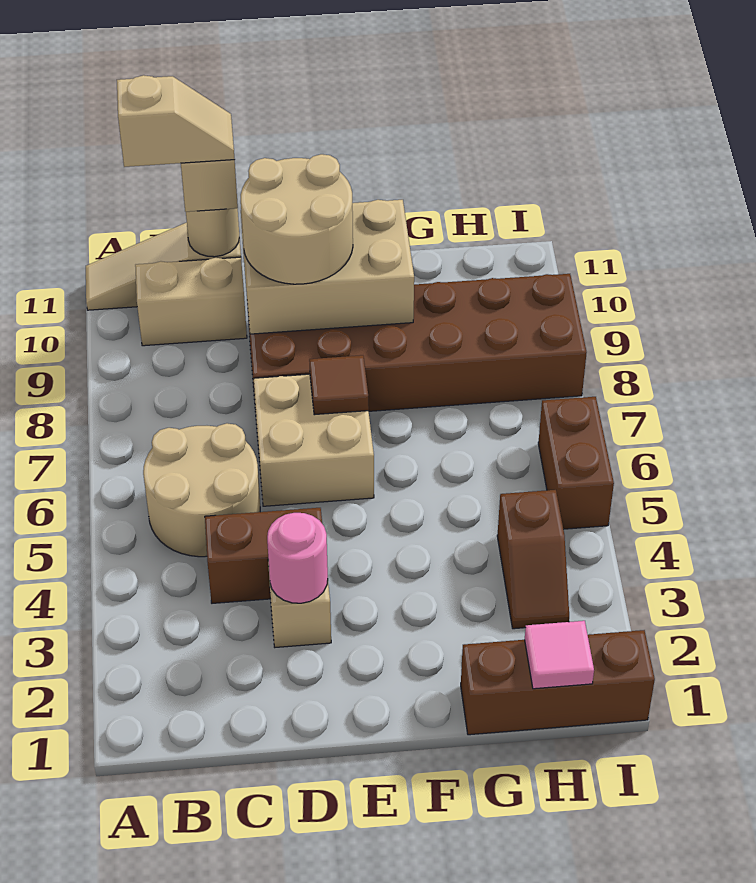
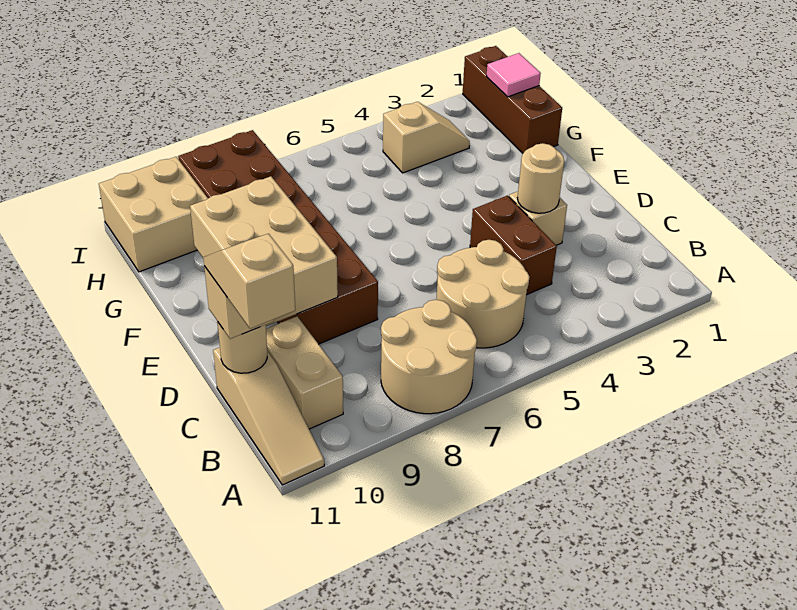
pink round brick D3 level 2 -> tan round brick D3 level 2
tan brick D6:E7 level 1 -> tan brick H10:I11 level 1
tan round brick D9:E10 level 3 -> tan round brick A7:B8 level 1
brown tile E7 level 2 -> none
brown slope H3:H4 level 1 top 4 -> tan slope H3:H4 level 1 top 4
brown brick I5:I6 level 1 -> none

